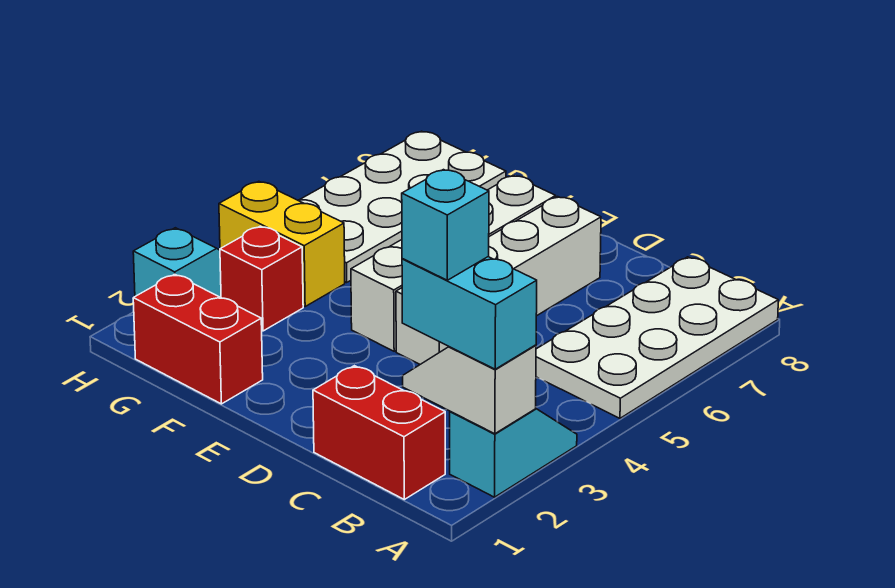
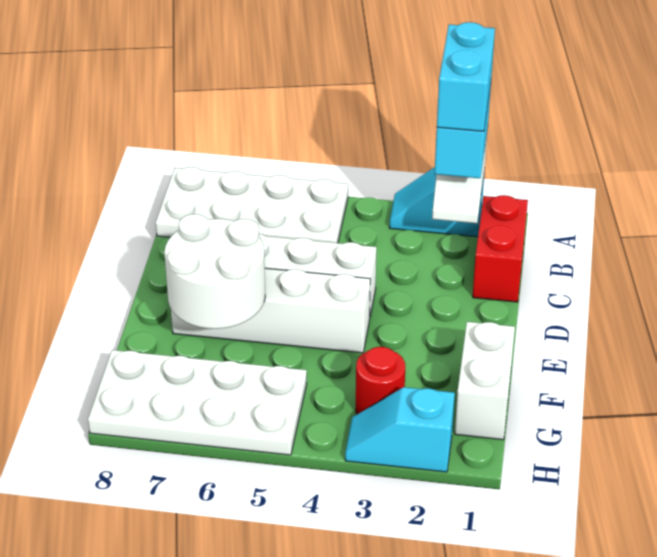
cyan brick B2 level 4 -> cyan brick A2:B2 level 4
none -> white round brick E6:F7 level 2
red brick F1:G1 level 1 -> white brick F1:G1 level 1
red brick G3 level 1 -> red round brick G3 level 1
yellow brick G4:H4 level 1 -> none

